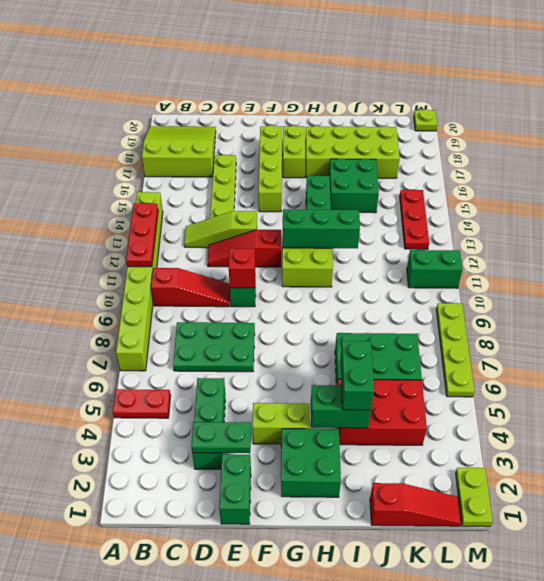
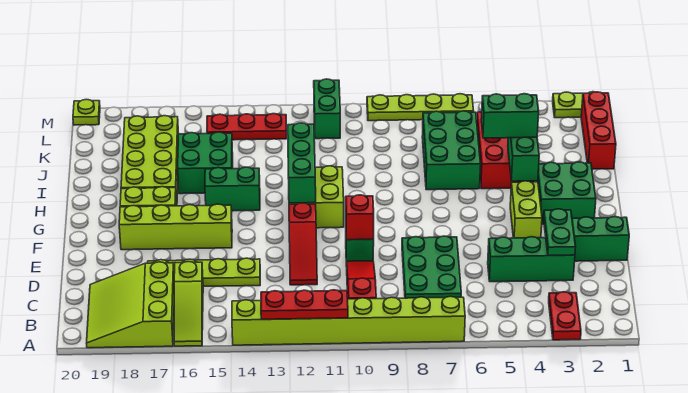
red plate A5:B5 level 1 -> red plate A3:B3 level 1
lime slope C13:E13 level 1 top E -> lime slope A16:C16 level 1 top C
red slope J1:L1 level 1 top J -> red brick J1:L1 level 1

